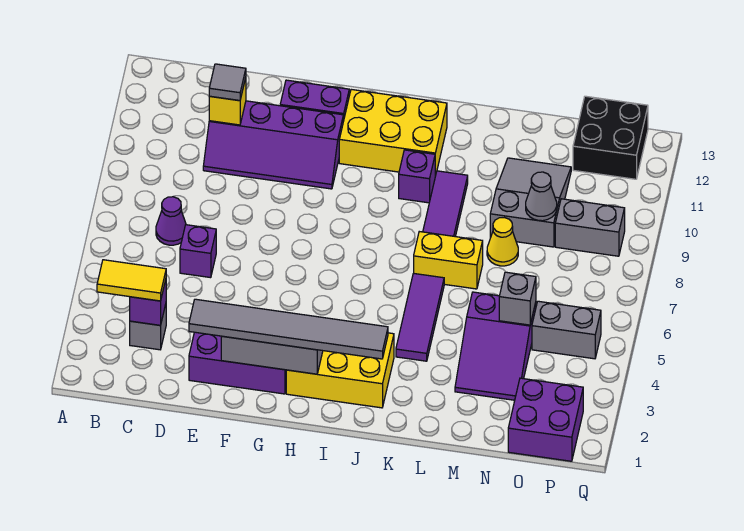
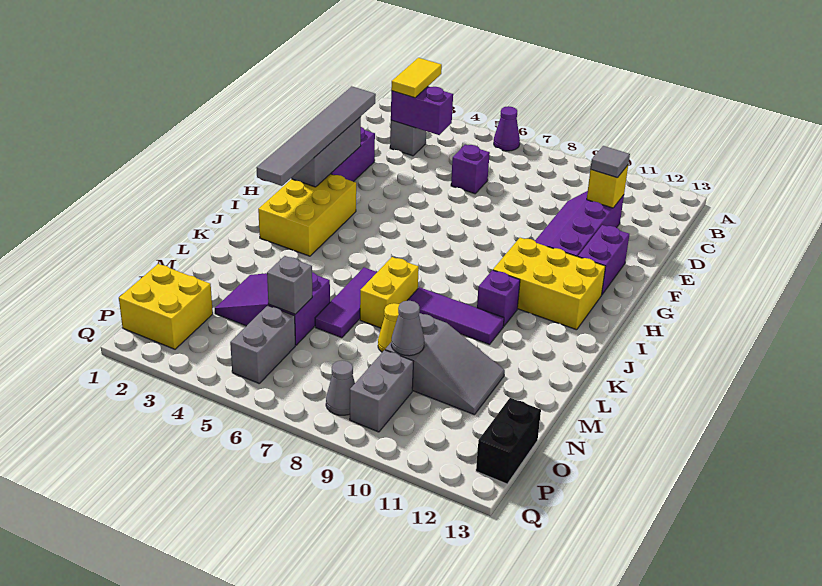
purple brick C3 level 2 -> purple brick C3:C4 level 2
purple cone C7 level 1 -> purple cone A6 level 1
yellow brick H11:J12 level 1 -> yellow brick H10:I12 level 1
purple tile K4:K6 level 1 -> purple tile K6:M6 level 1
purple brick O1:P2 level 1 -> yellow brick O1:P2 level 1
black brick O12:P13 level 1 -> black brick O13:P13 level 1
none -> grey cone P8 level 1

